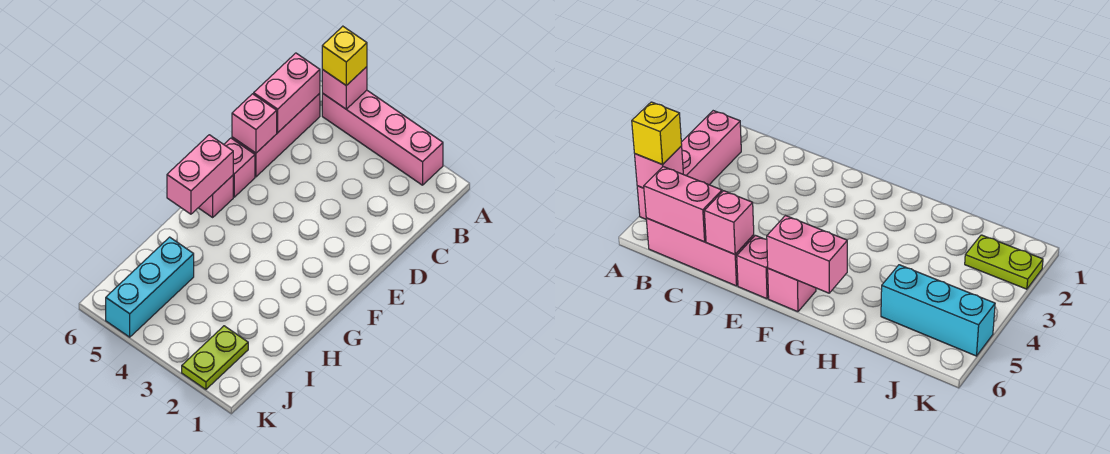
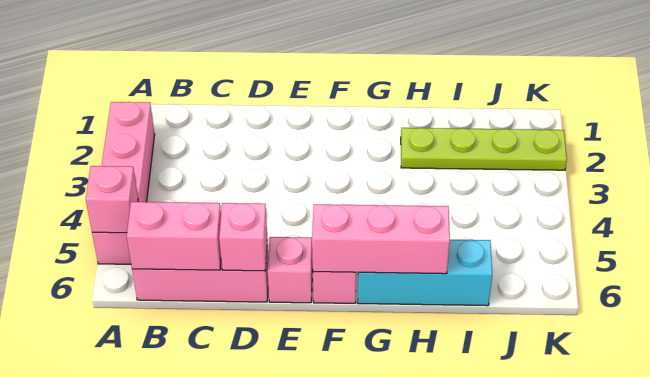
yellow brick A5 level 3 -> none
pink brick F6:G6 level 2 -> pink brick F6:H6 level 2
cyan brick I5:K5 level 1 -> cyan brick G6:I6 level 1
lime plate J2:K2 level 1 -> lime plate H2:K2 level 1

